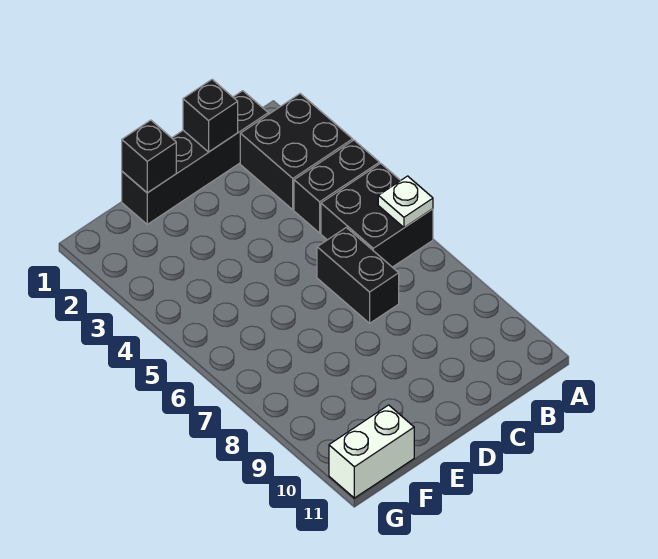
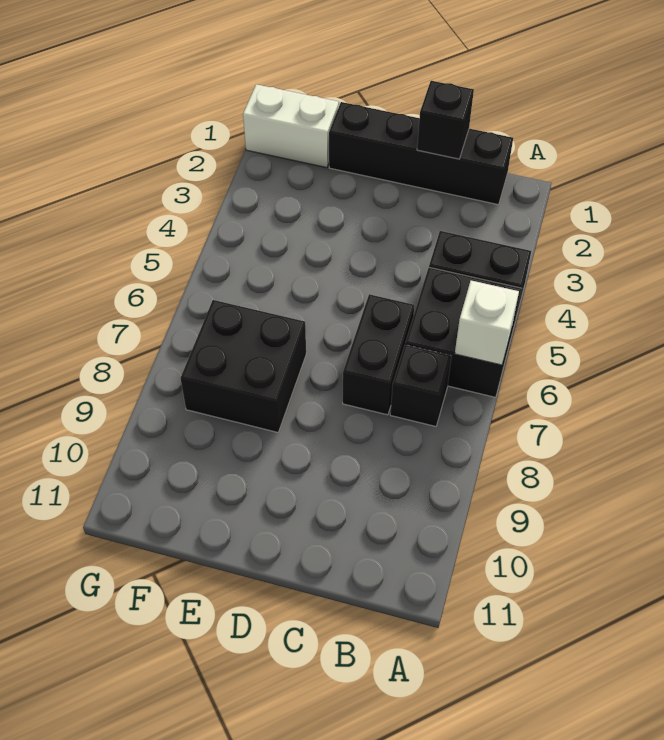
black brick A2:B3 level 1 -> black brick E7:F8 level 1
white plate A6 level 2 -> white brick A6 level 2
black brick E1 level 2 -> black brick B7 level 1
white brick F11:G11 level 1 -> white brick F1:G1 level 1

